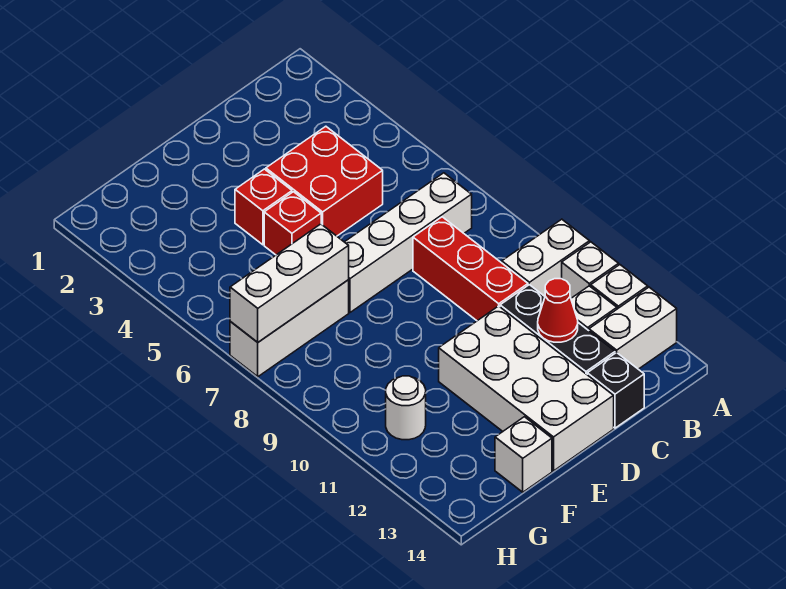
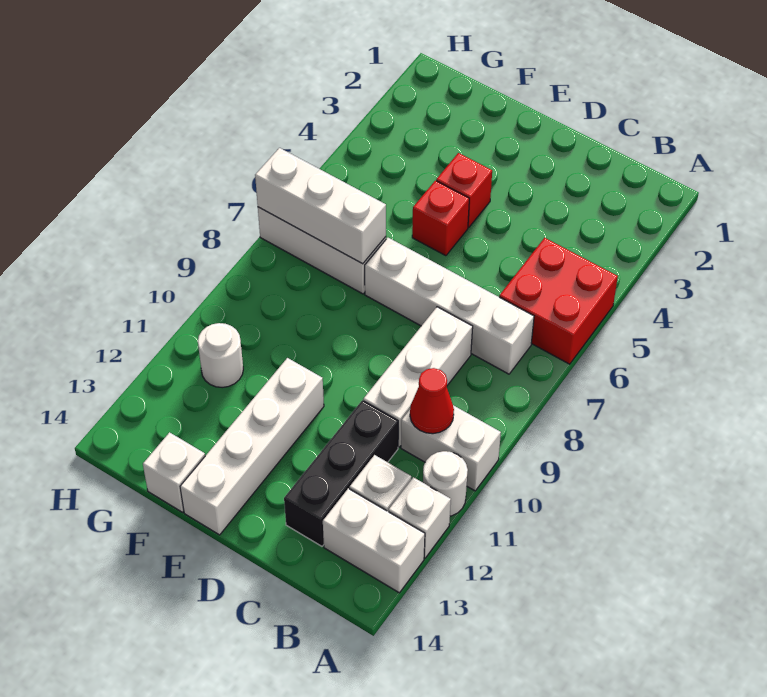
white brick A11 level 1 -> white round brick A11 level 1
red brick C4:D5 level 1 -> red brick A5:B6 level 1
red brick C8:C10 level 1 -> white brick C8:C10 level 1
red cone C12 level 2 -> red cone B10 level 2
black brick C14 level 1 -> none
white brick D11:E14 level 1 -> white brick E11:E14 level 1

